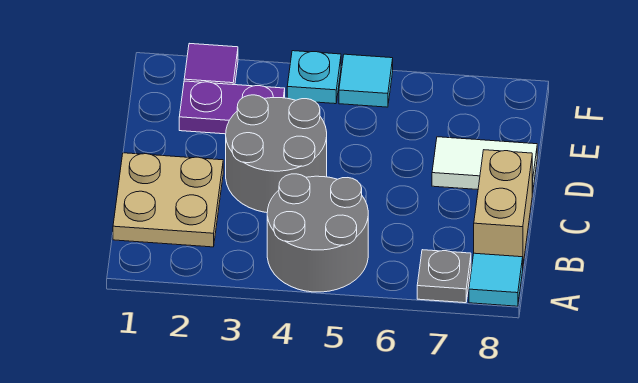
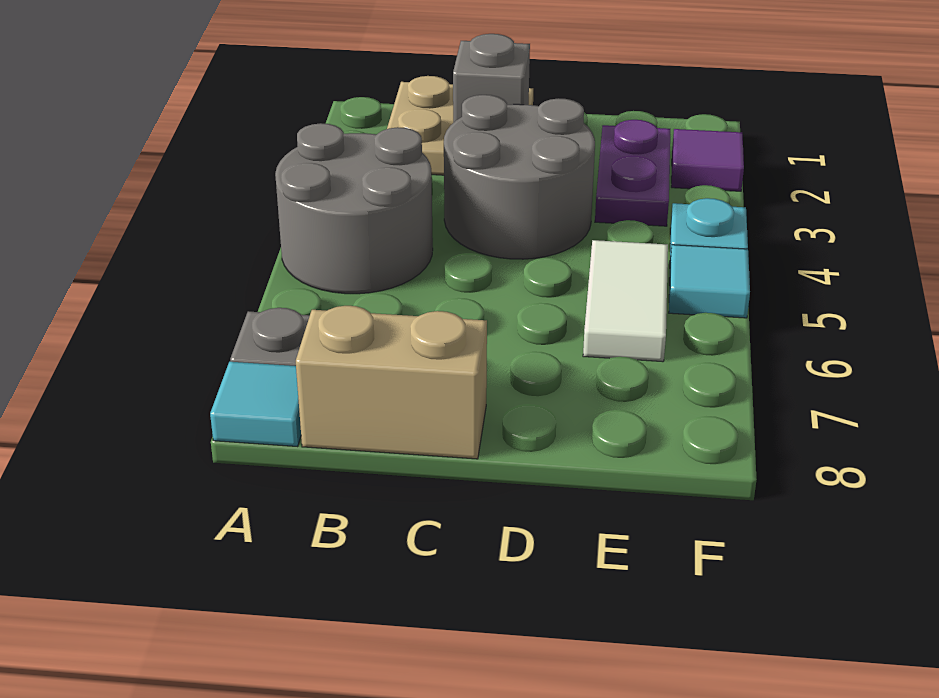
none -> grey brick C2 level 2
white tile D7:D8 level 1 -> white tile E5:E6 level 1

